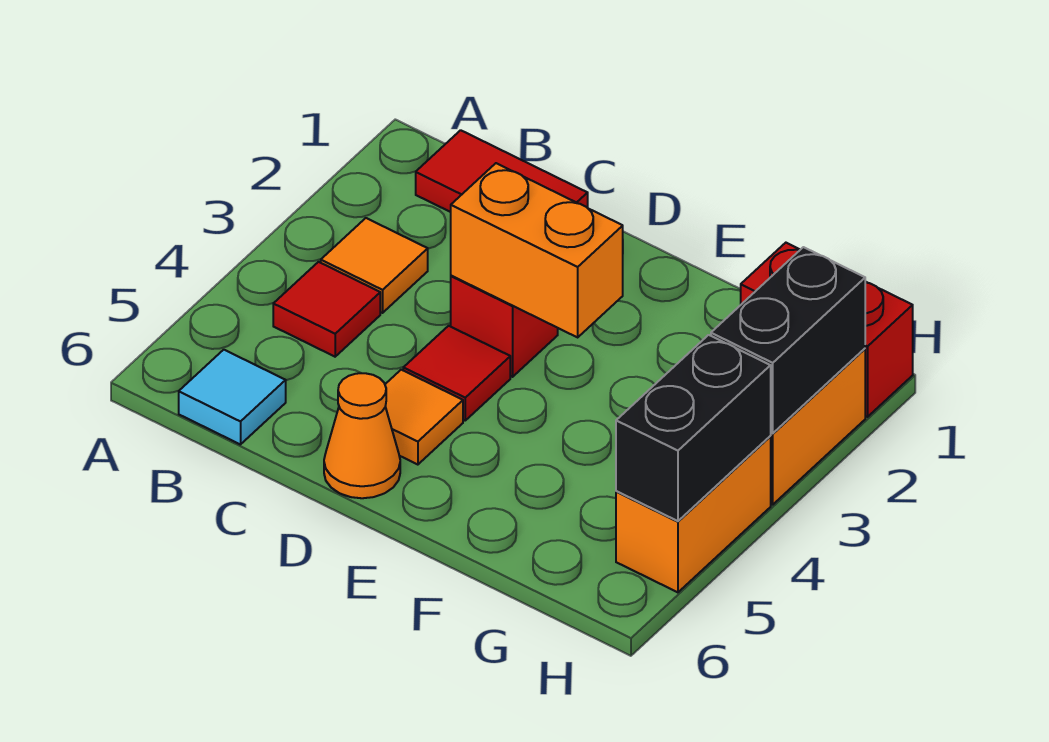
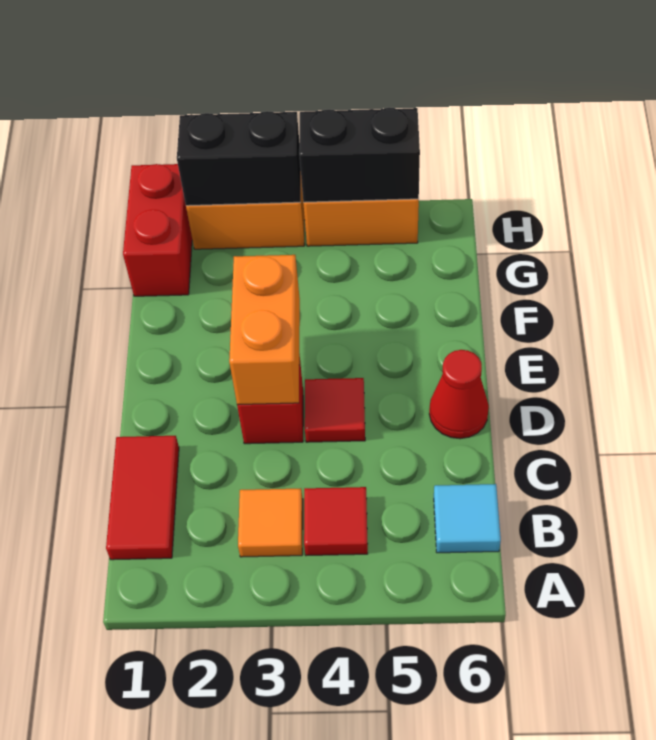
orange tile D5 level 1 -> none
orange cone D6 level 1 -> red cone D6 level 1

